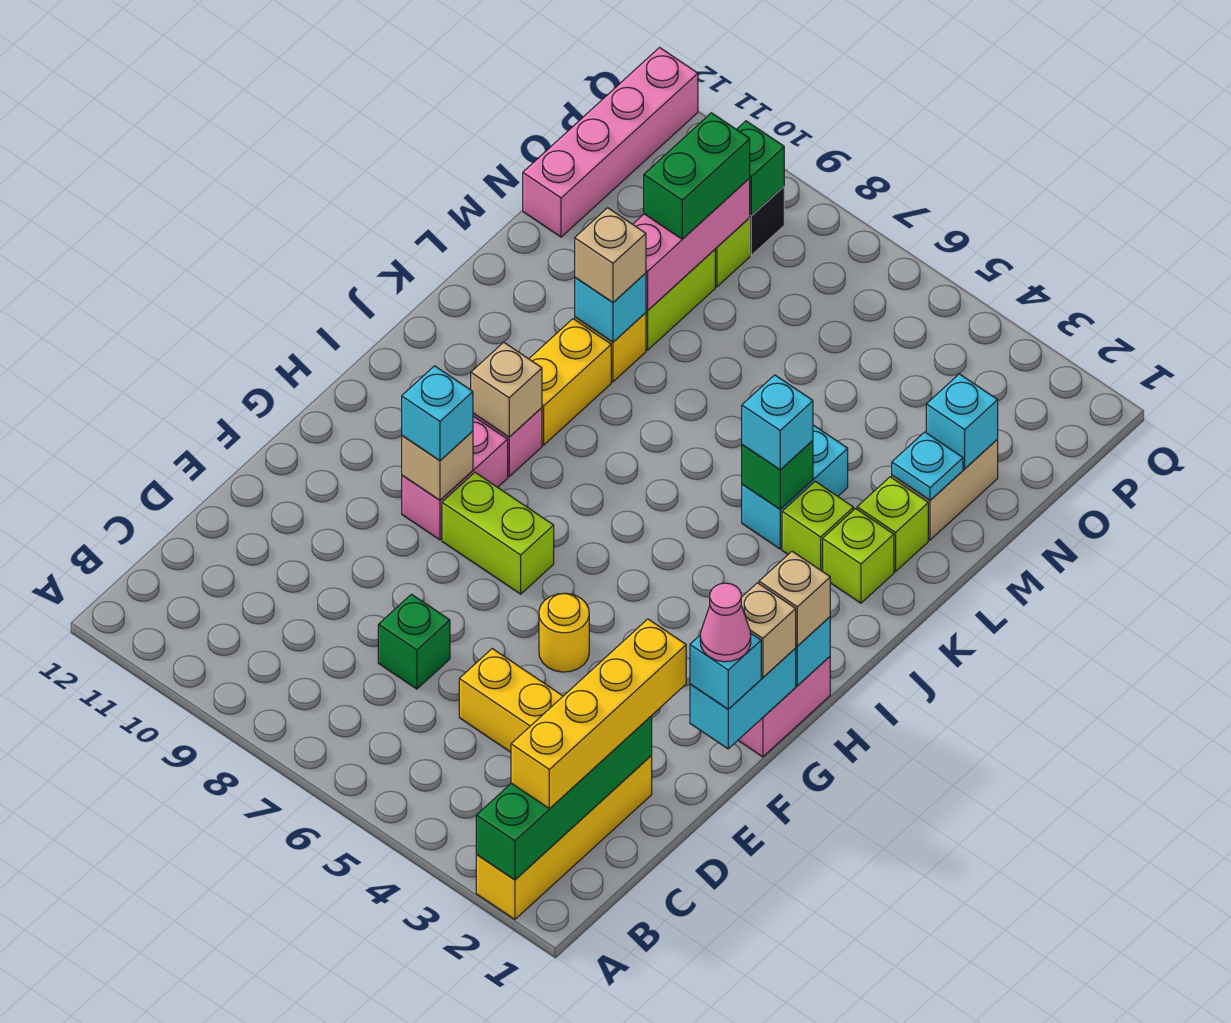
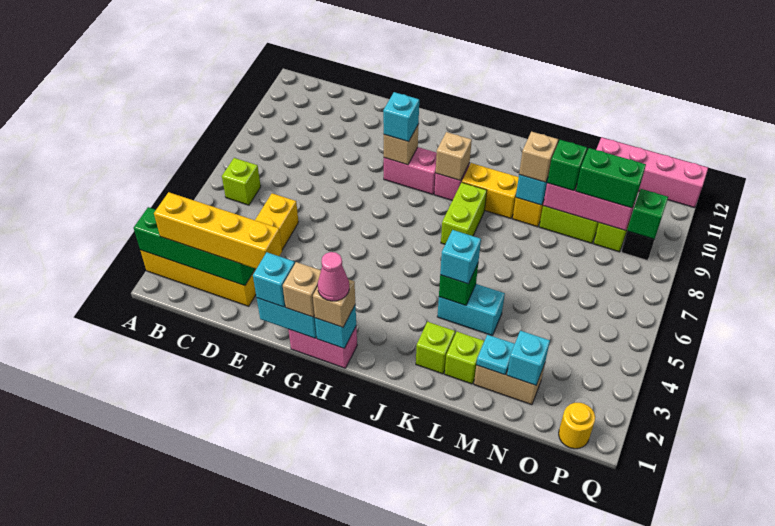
green brick D7 level 1 -> green brick M9 level 3
pink cone F1 level 4 -> pink cone H1 level 4
yellow round brick F5 level 1 -> yellow round brick P1 level 1
lime brick G7:G8 level 1 -> lime brick J7:J8 level 1
lime brick K3 level 1 -> lime brick B6 level 1

